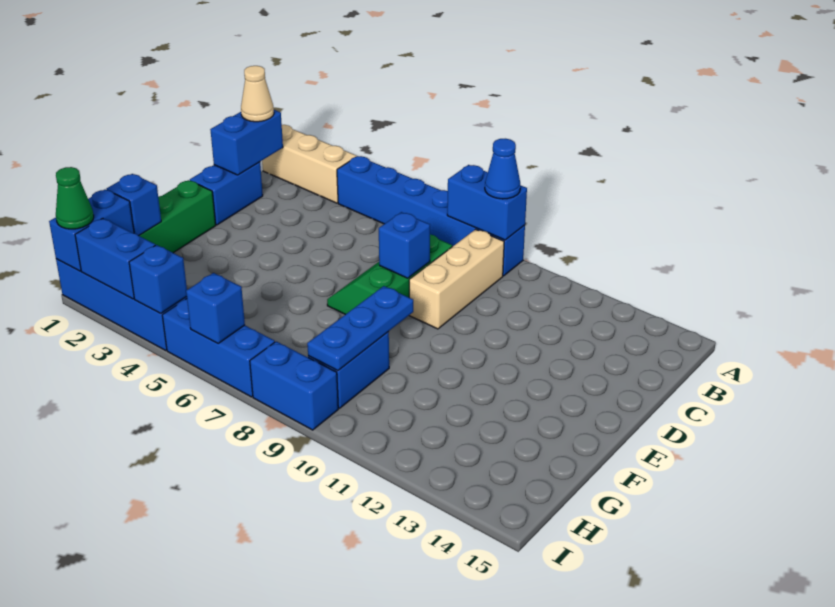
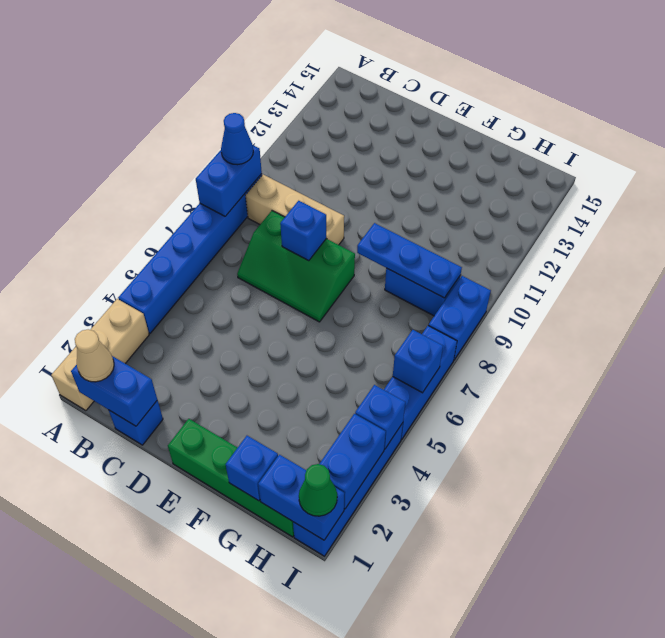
blue brick C1:D1 level 1 -> blue brick C1 level 1

